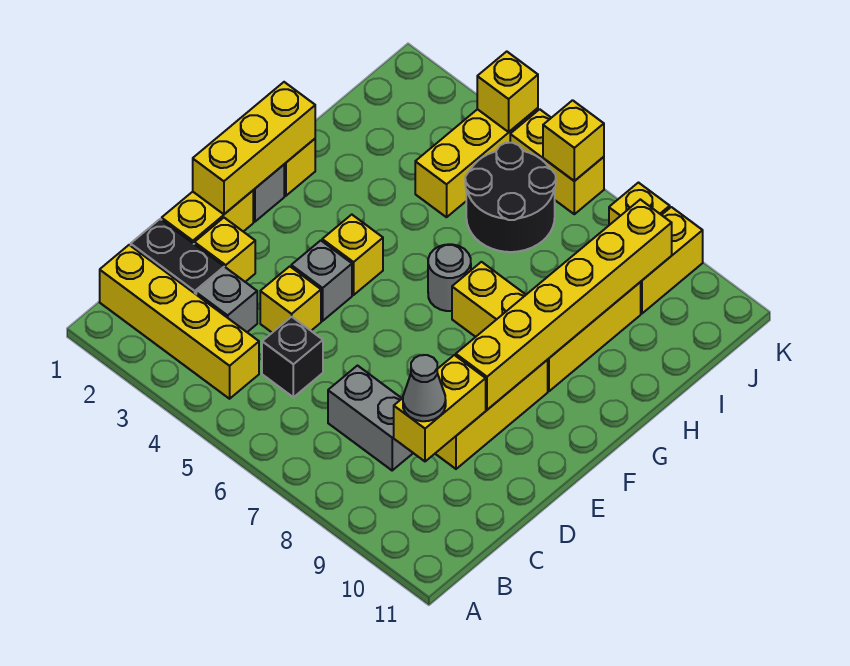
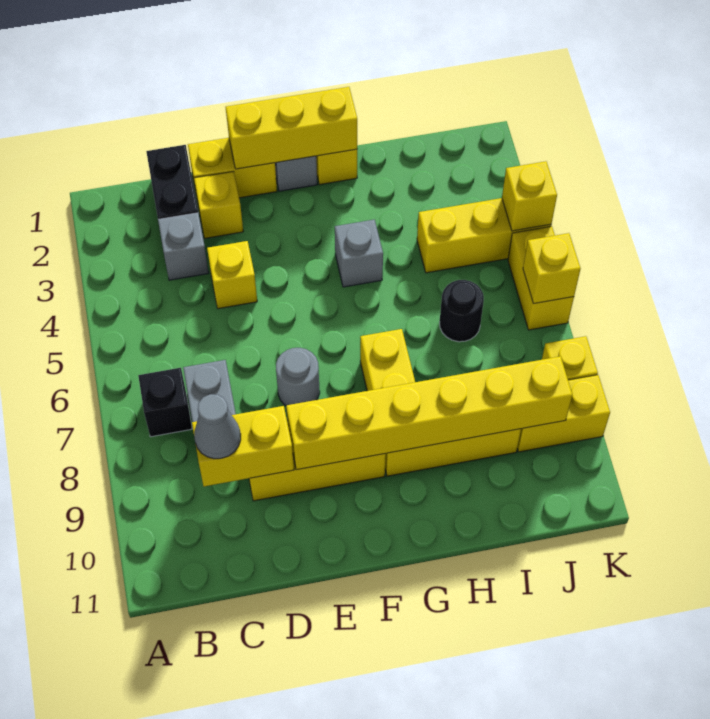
yellow brick B1:B4 level 1 -> none
black brick C5 level 1 -> black brick B7 level 1
grey brick E4 level 1 -> grey brick G4 level 1
yellow brick F4 level 1 -> none
grey round brick G6 level 1 -> grey round brick E7 level 1
black round brick I5:J6 level 1 -> black round brick I6 level 1

